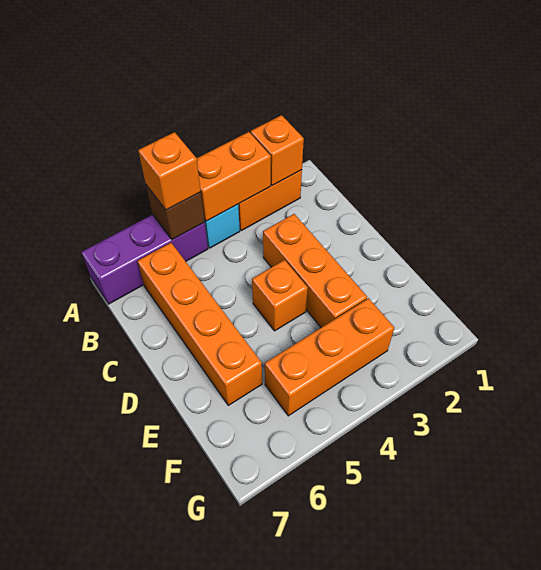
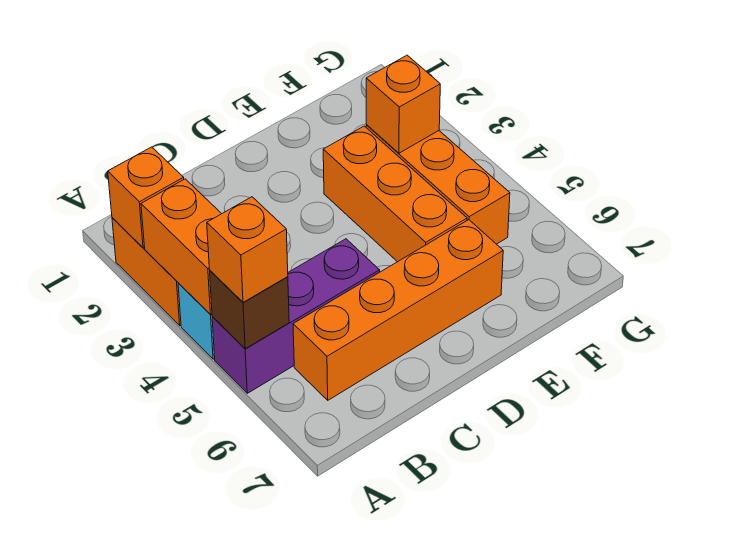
purple brick A5:A7 level 1 -> purple brick A5:C5 level 1
orange brick C3:E3 level 1 -> orange brick E3:E5 level 1
orange brick D4 level 1 -> orange brick F3 level 2

